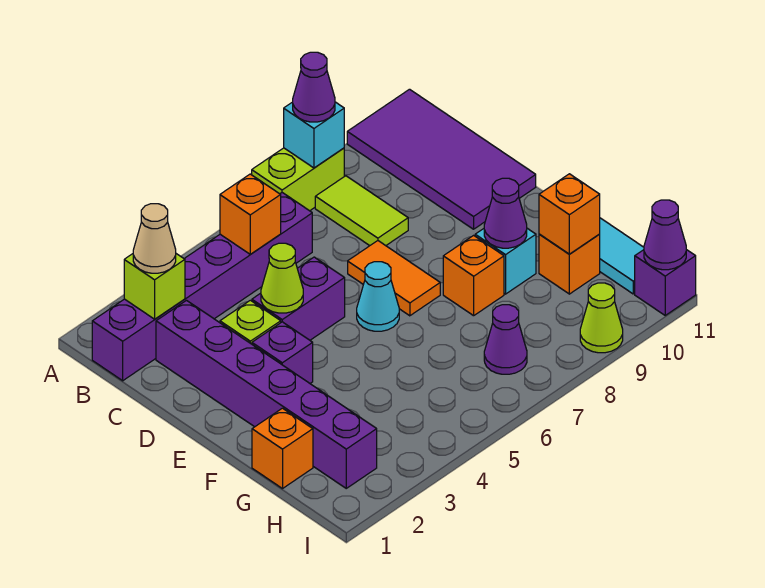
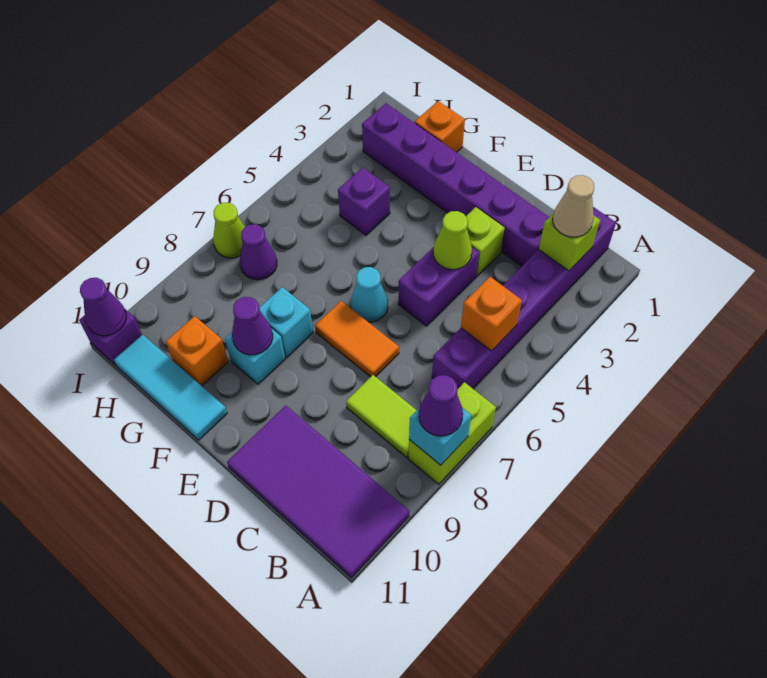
purple brick E3 level 1 -> purple brick G4 level 1
orange brick F8 level 1 -> cyan brick F8 level 1
orange brick G10 level 2 -> none
lime cone I9 level 1 -> lime cone I7 level 1

